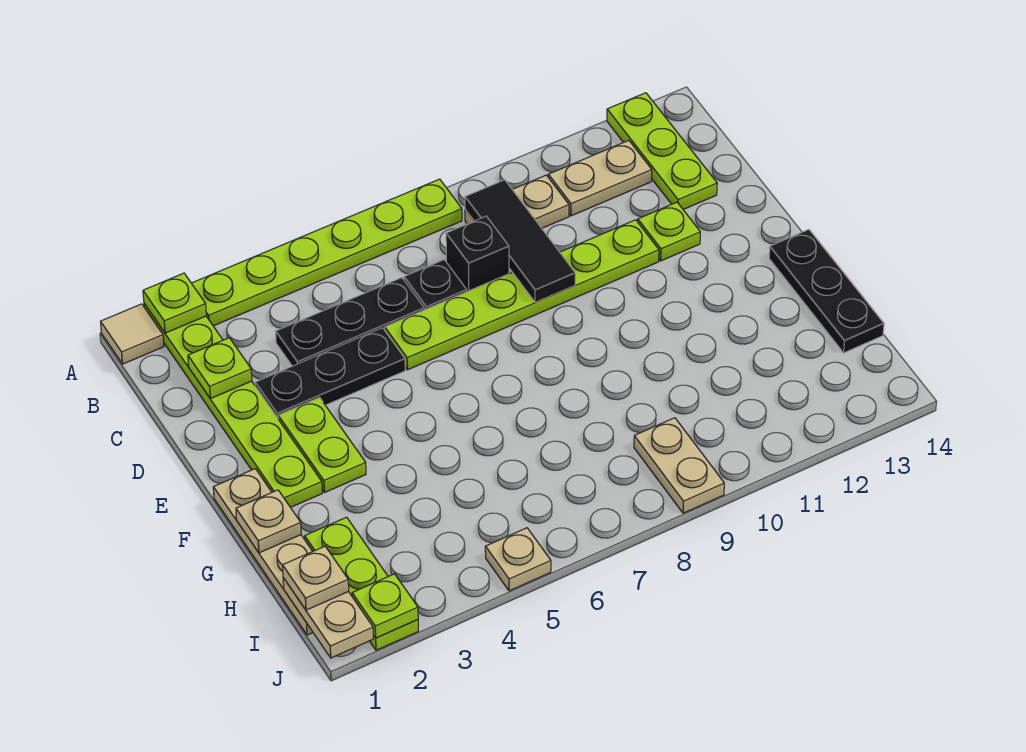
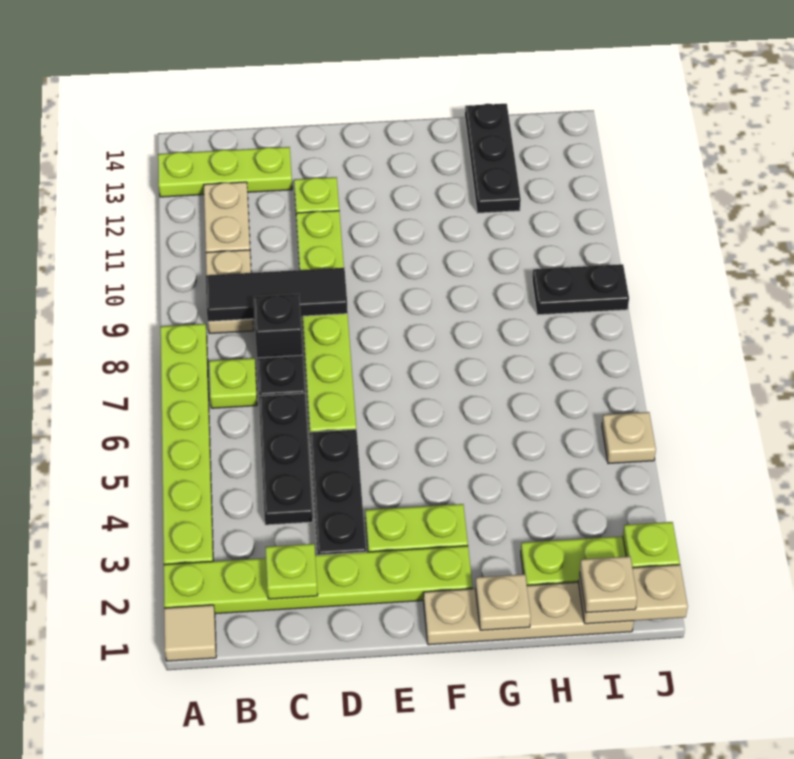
lime plate A2 level 2 -> lime plate B7 level 1
black plate F14:H14 level 1 -> black plate H12:H14 level 1
tan plate I9:J9 level 1 -> black plate I9:J9 level 1

